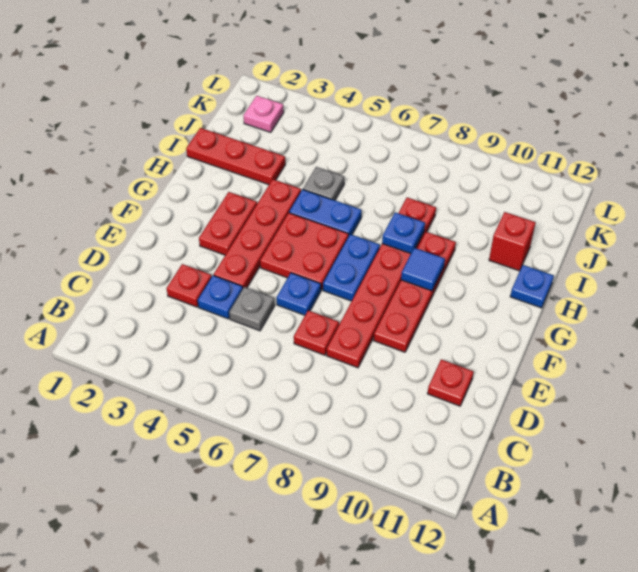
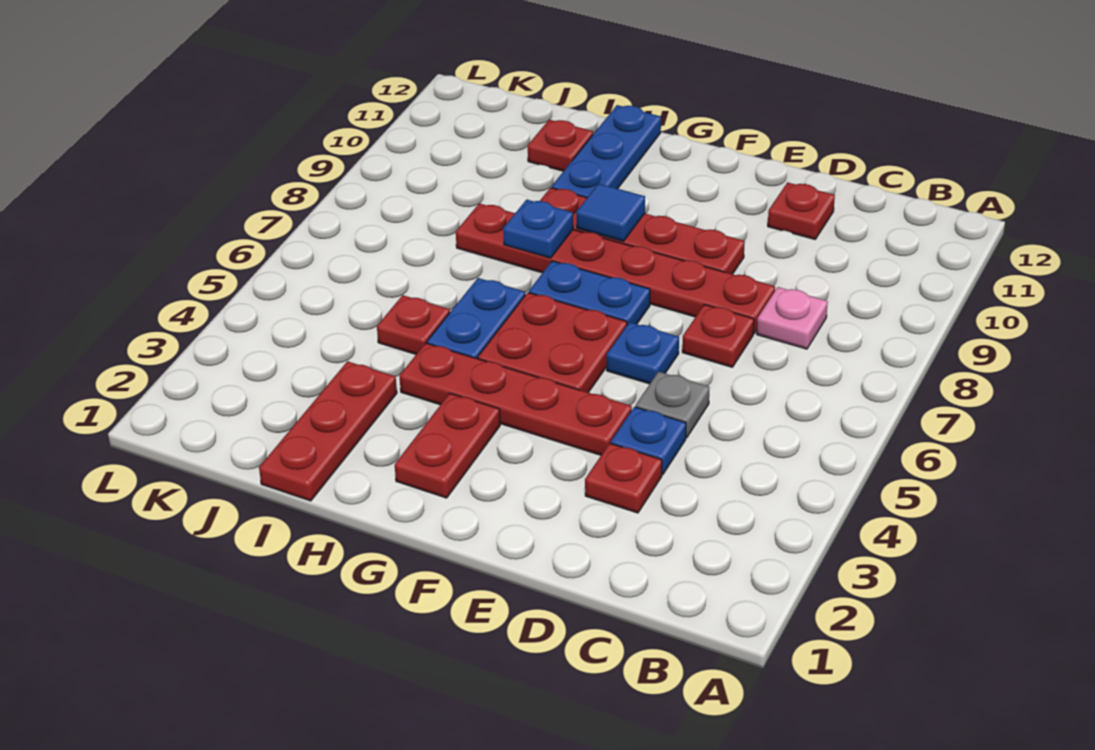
red plate F3:G3 level 1 -> red plate G2:G3 level 1
blue plate H12 level 1 -> blue plate H10:H12 level 1
grey plate I5 level 1 -> red plate I5 level 1
red brick I11 level 1 -> red plate I11 level 1
pink plate K2 level 1 -> pink plate C8 level 1

